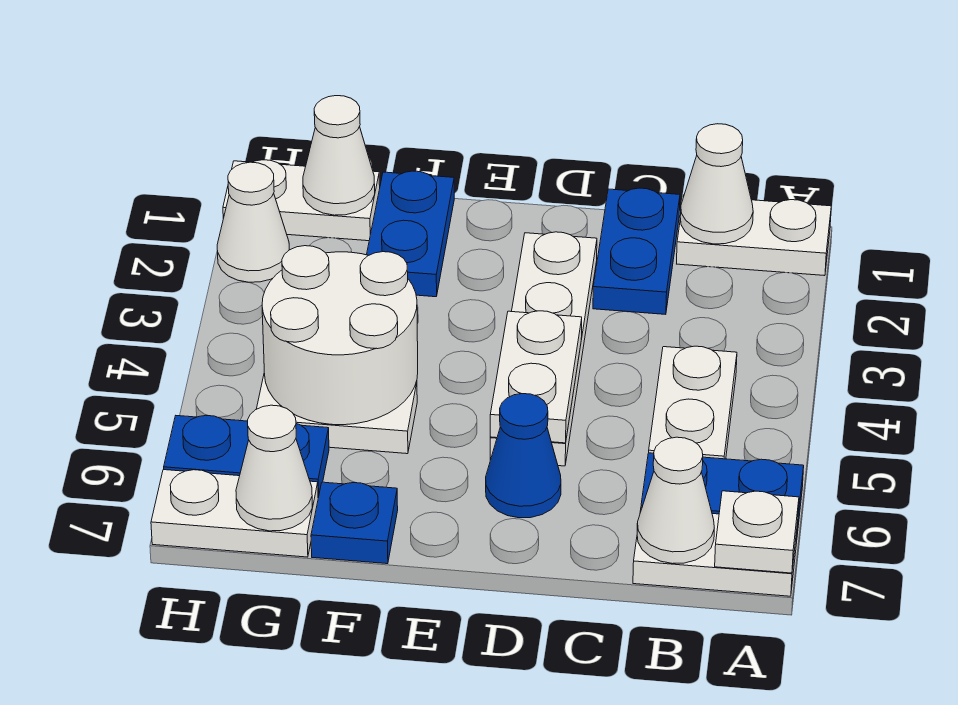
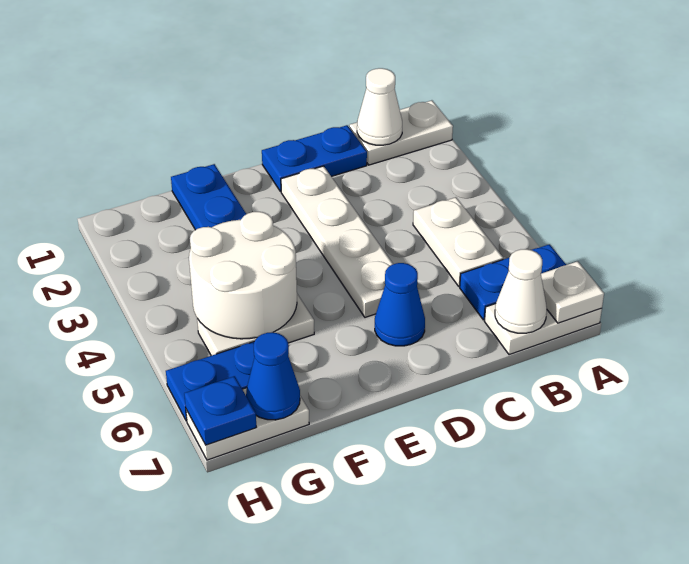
blue plate C1:C2 level 1 -> blue plate C1:D1 level 1
white plate D4:D5 level 2 -> none
blue plate F7 level 1 -> blue plate H7 level 2
white plate G1:H1 level 1 -> none
white cone G1 level 2 -> none
white cone G7 level 2 -> blue cone G7 level 2
white cone H2 level 1 -> none

